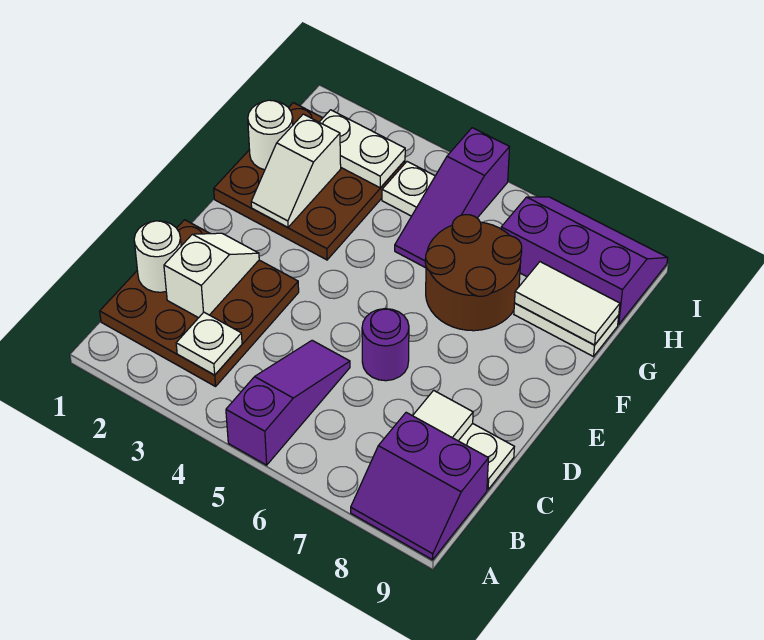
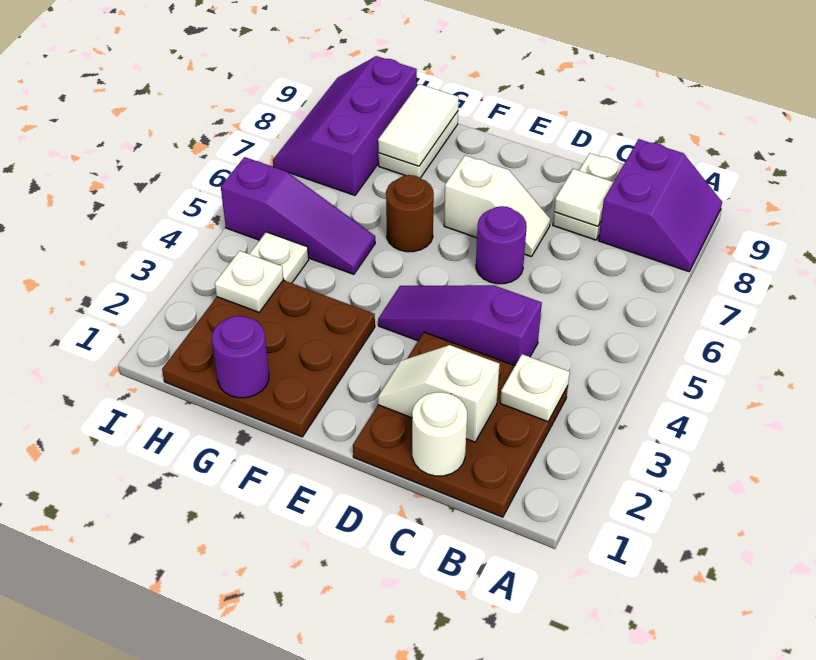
purple slope A5:C5 level 1 top A -> purple slope C4:E4 level 1 top C
white slope F2:G2 level 2 top G -> white slope D7:E7 level 1 top E
brown round brick F6:G7 level 1 -> brown round brick F6 level 1
white round brick G1 level 2 -> purple round brick G1 level 2
white plate H2:H3 level 2 -> white plate H3 level 2

